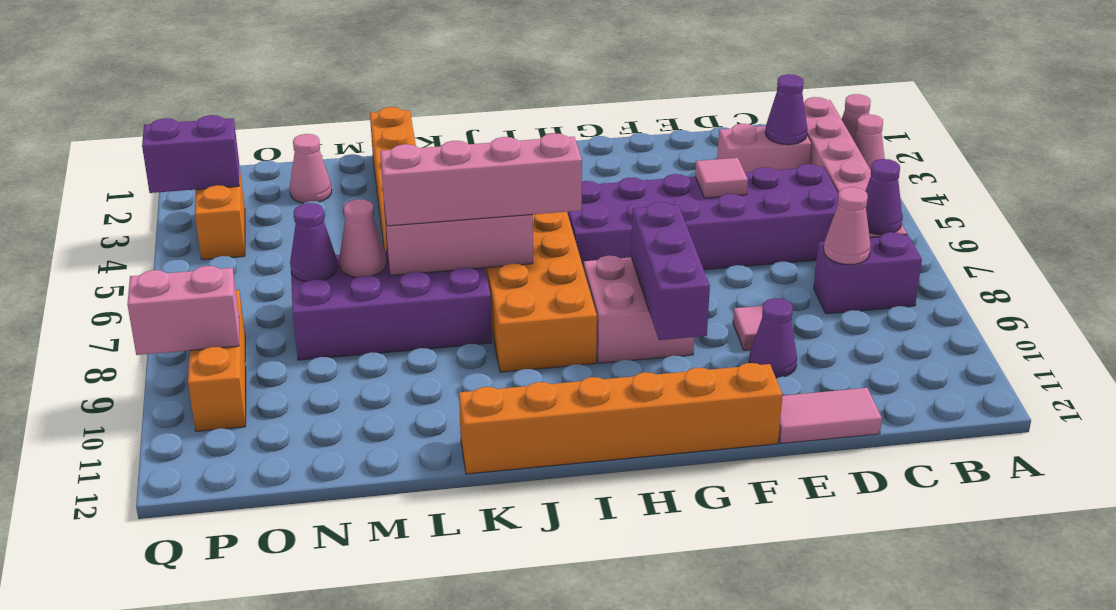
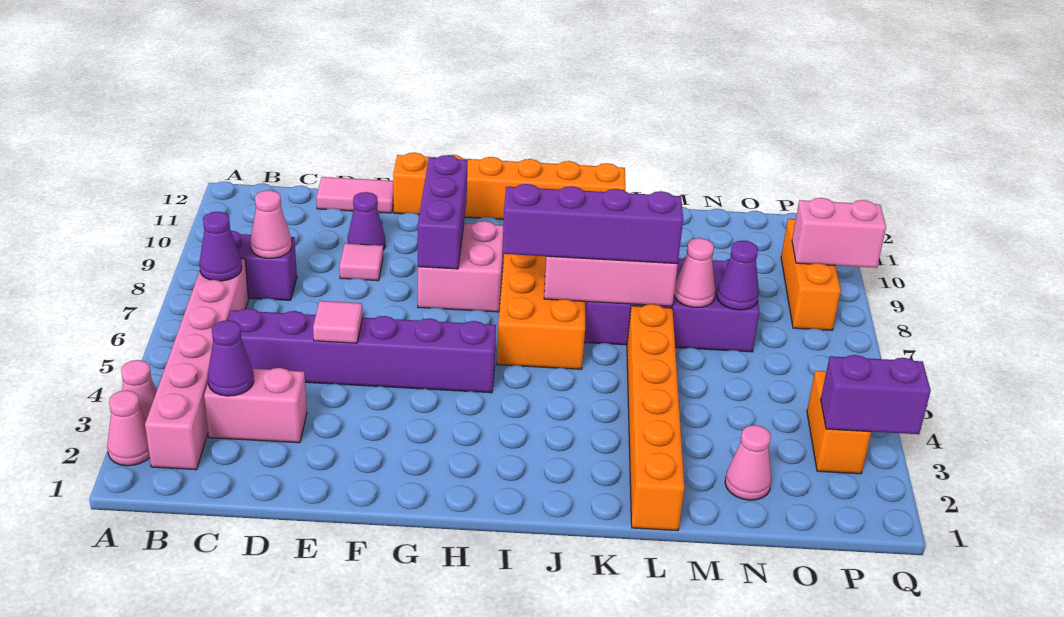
purple brick C5:H6 level 1 -> purple brick C5:H5 level 1
pink brick I7:L7 level 3 -> purple brick I7:L7 level 3

